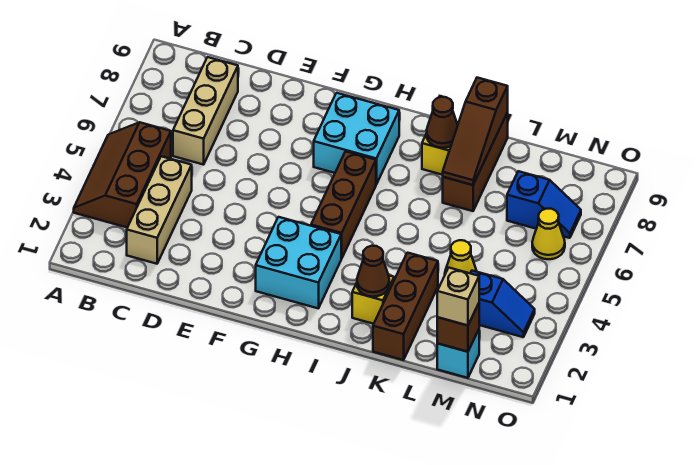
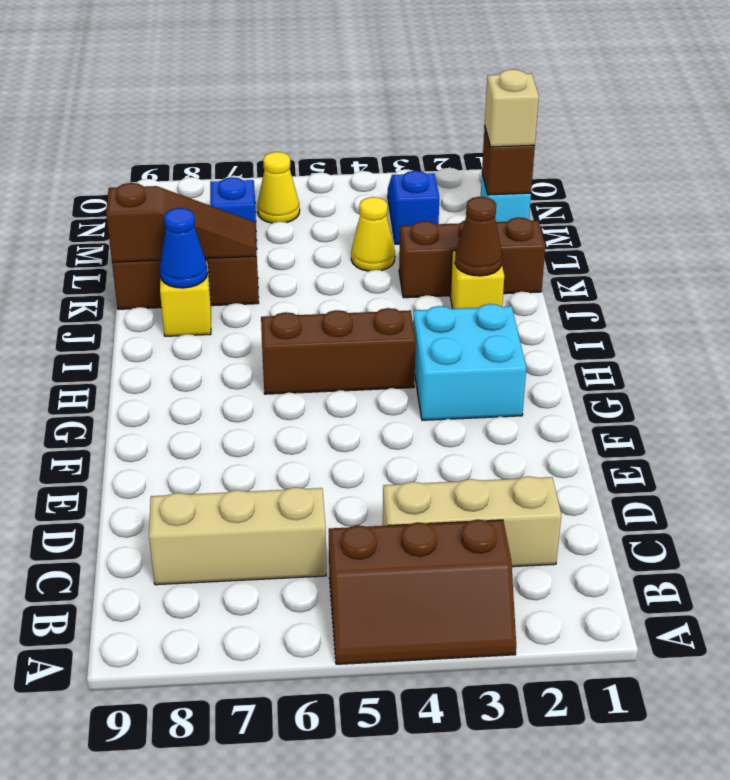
cyan brick G7:H8 level 1 -> none
brown cone J8 level 2 -> blue cone J8 level 2

